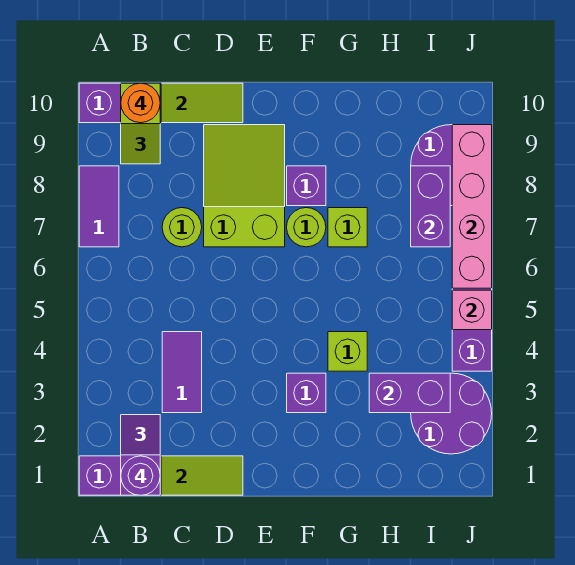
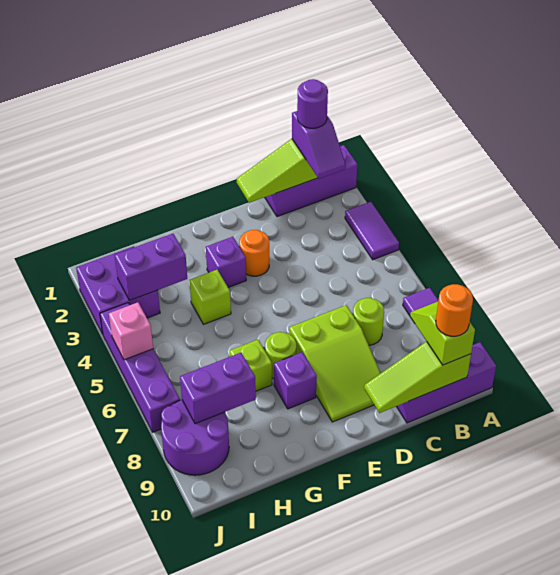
purple tile C3:C4 level 1 -> purple tile A3:A4 level 1
none -> orange round brick E3 level 1
purple round brick I2:J3 level 1 -> purple brick I2:J3 level 1
purple brick I7:I8 level 2 -> purple brick H8:I8 level 2
pink brick J6:J9 level 2 -> none

